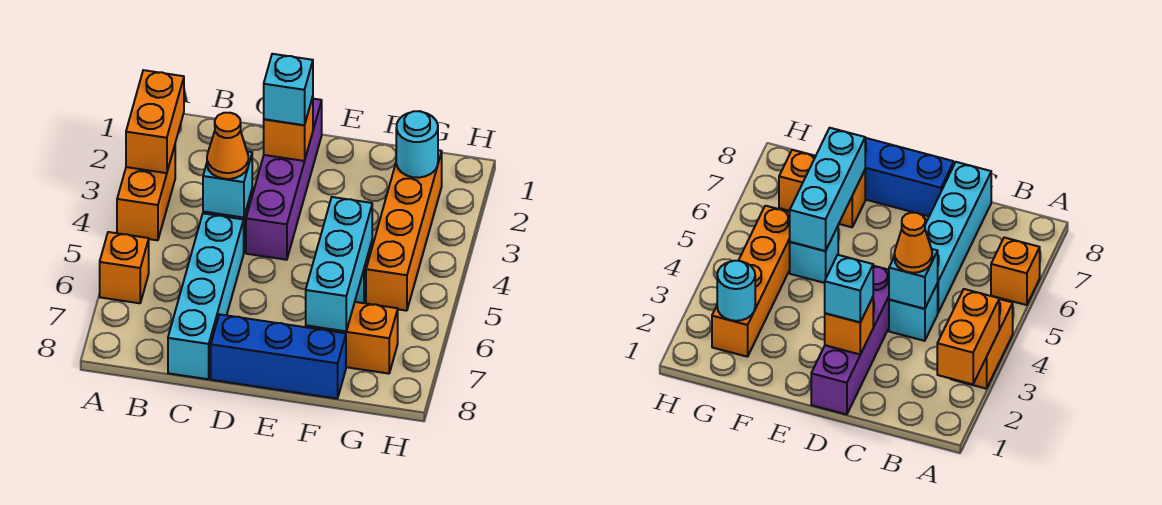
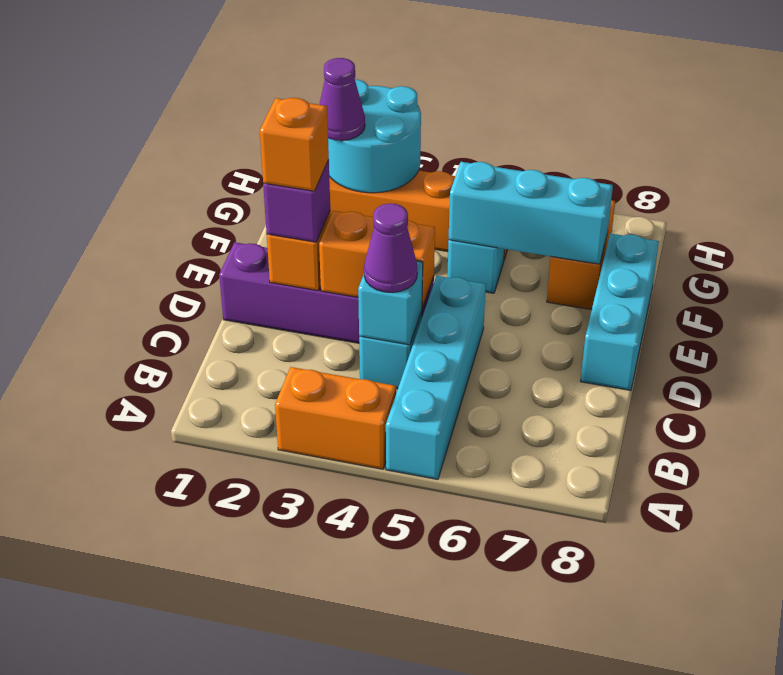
orange brick A2:A3 level 2 -> orange brick D3:D4 level 2
orange brick A6 level 1 -> orange brick D2 level 4
orange cone C4 level 3 -> purple cone C4 level 3
cyan brick C5:C8 level 1 -> cyan brick A5:D5 level 1
cyan brick D2 level 3 -> purple brick D2 level 3
blue brick D8:F8 level 1 -> cyan brick D8:F8 level 1
cyan round brick G2 level 2 -> cyan round brick G2:H3 level 2
none -> purple cone G2 level 3

